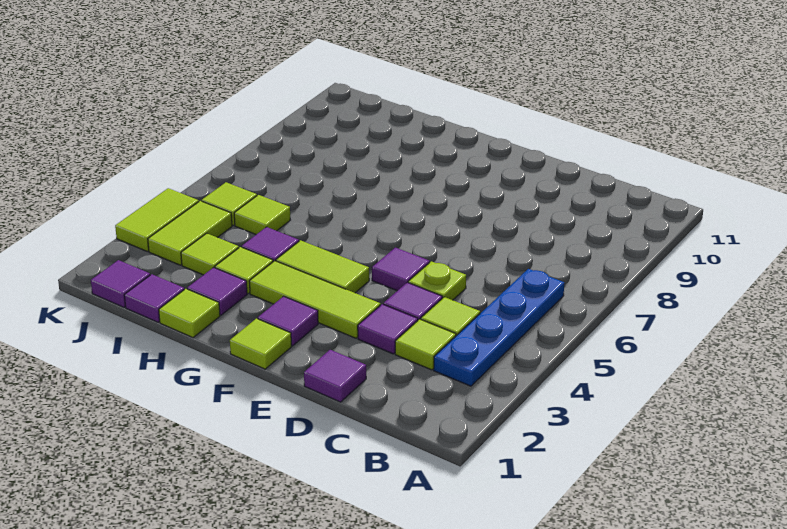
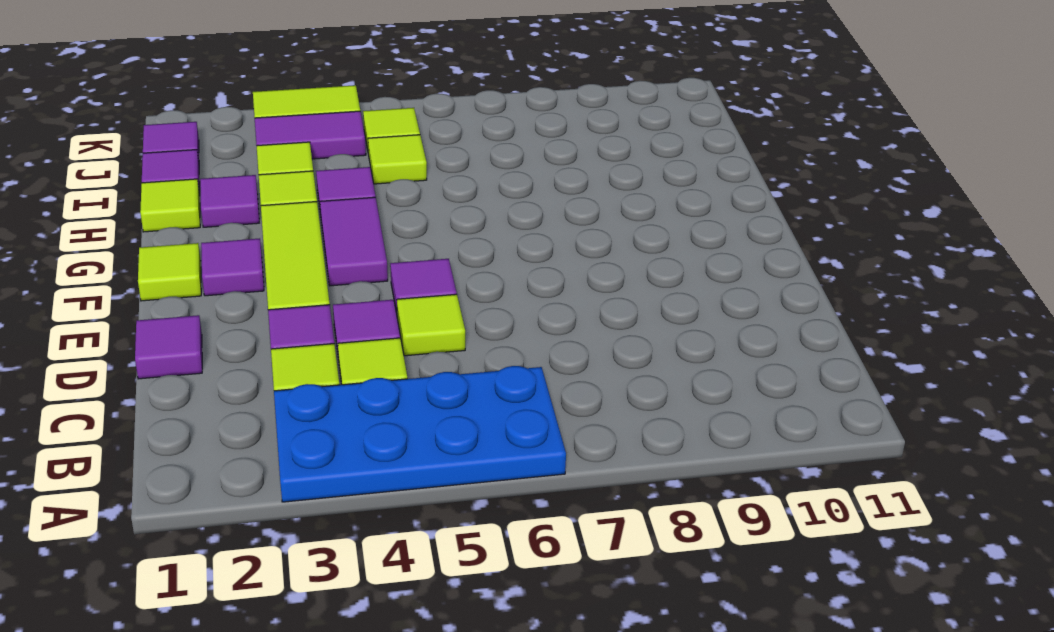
blue plate B3:B6 level 1 -> blue plate A3:B6 level 1
lime plate D5 level 1 -> lime tile D5 level 1
lime tile F4:G4 level 1 -> purple tile F4:G4 level 1
lime tile J3:J4 level 1 -> purple tile J3:J4 level 1

